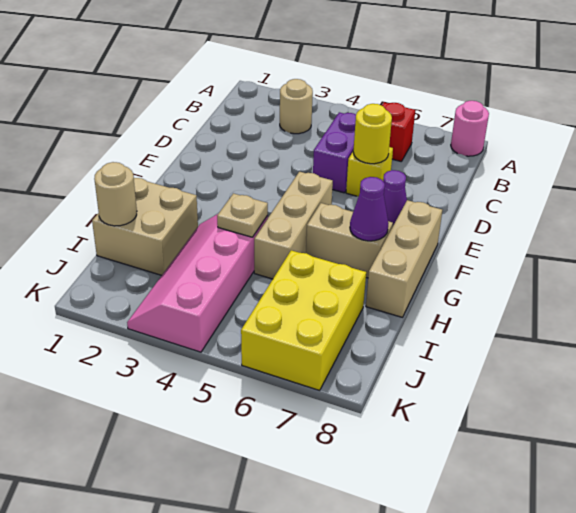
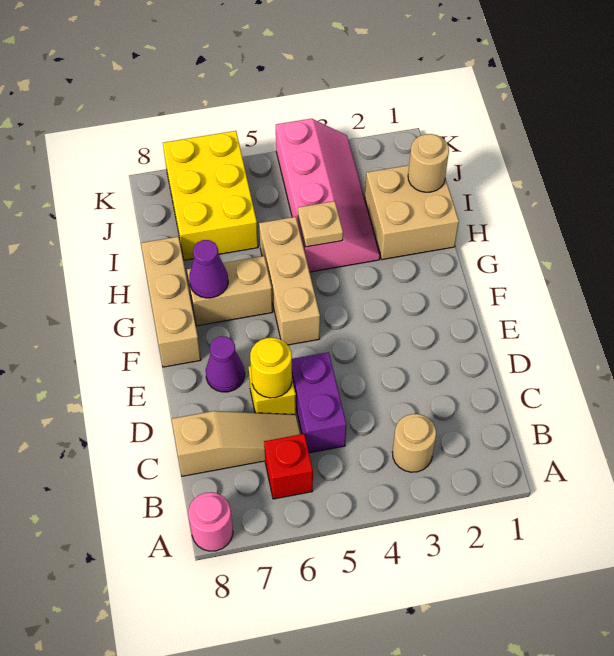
none -> tan slope C6:C8 level 1 top 8

